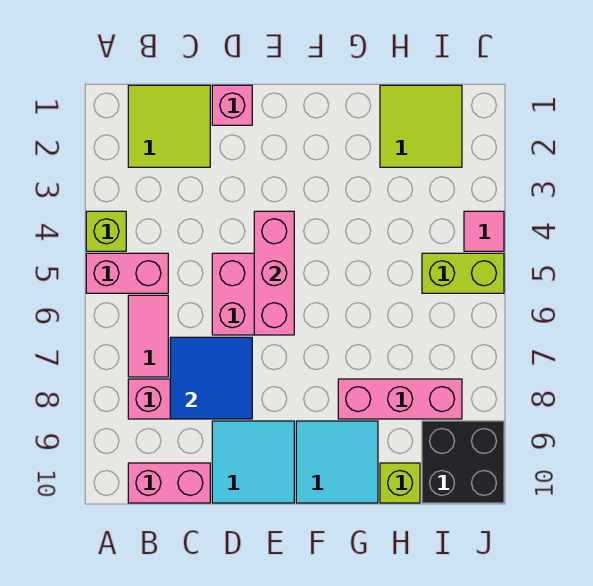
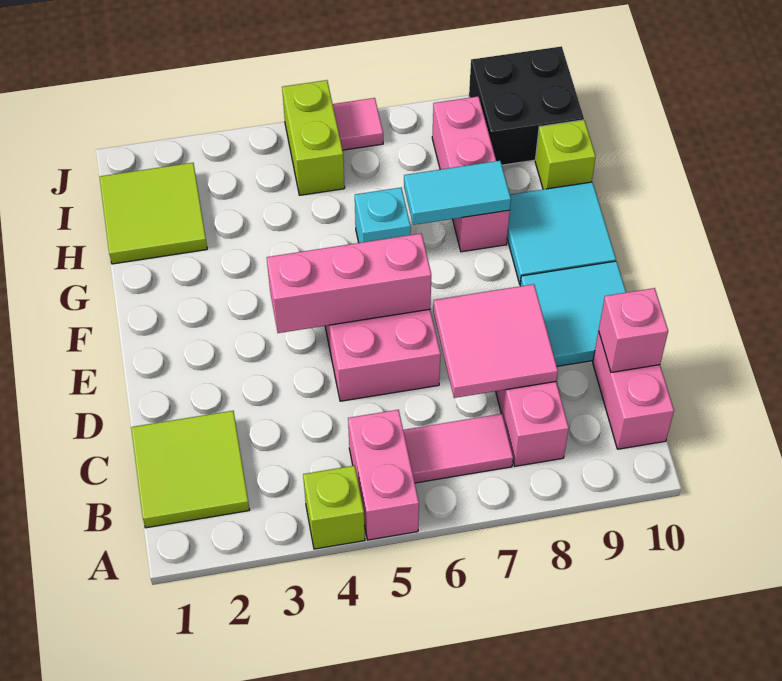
blue tile C7:D8 level 2 -> pink tile C7:D8 level 2
pink brick D1 level 1 -> pink brick C10 level 2
none -> cyan brick G6 level 1
none -> cyan tile G7:G8 level 2
pink tile J4 level 1 -> pink tile J6 level 1

